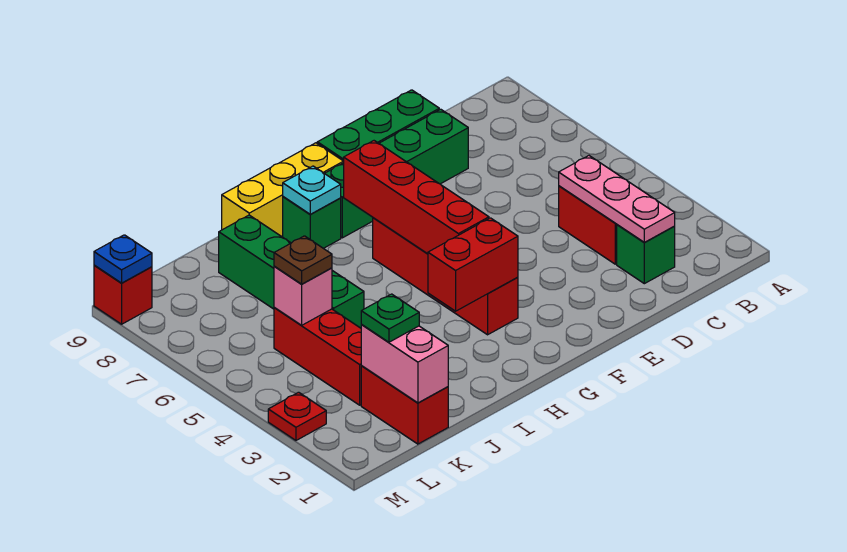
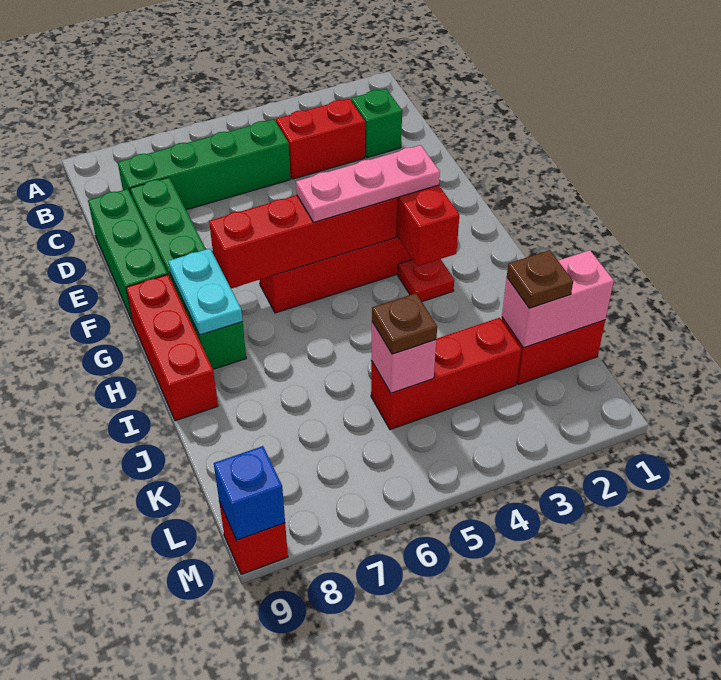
pink plate C2:C4 level 2 -> pink plate G3:G5 level 3
yellow brick G9:I9 level 1 -> red brick G9:I9 level 1
cyan plate H8 level 2 -> cyan plate G8:H8 level 2
green brick J5:J8 level 1 -> green brick C5:C8 level 1
green plate K2 level 3 -> brown plate K2 level 3
red plate M3 level 1 -> red plate H3 level 1
blue plate M9 level 2 -> blue brick M9 level 2

